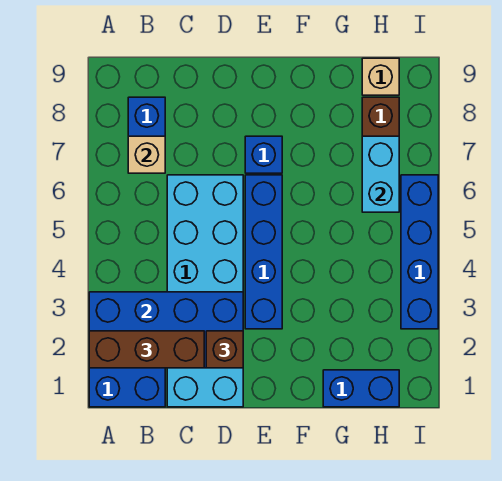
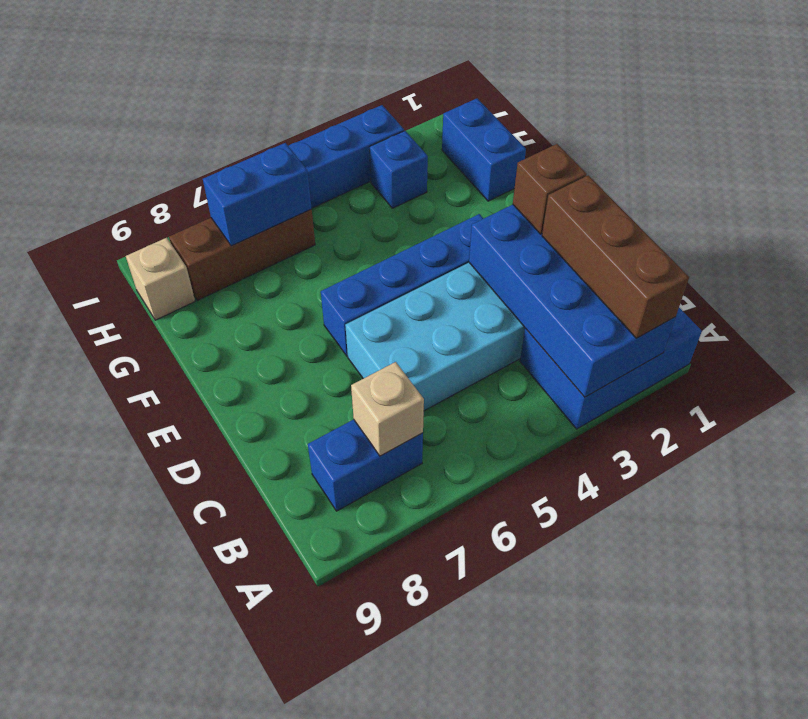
blue brick E7 level 1 -> blue brick H3 level 1
cyan brick H6:H7 level 2 -> blue brick H6:H7 level 2

